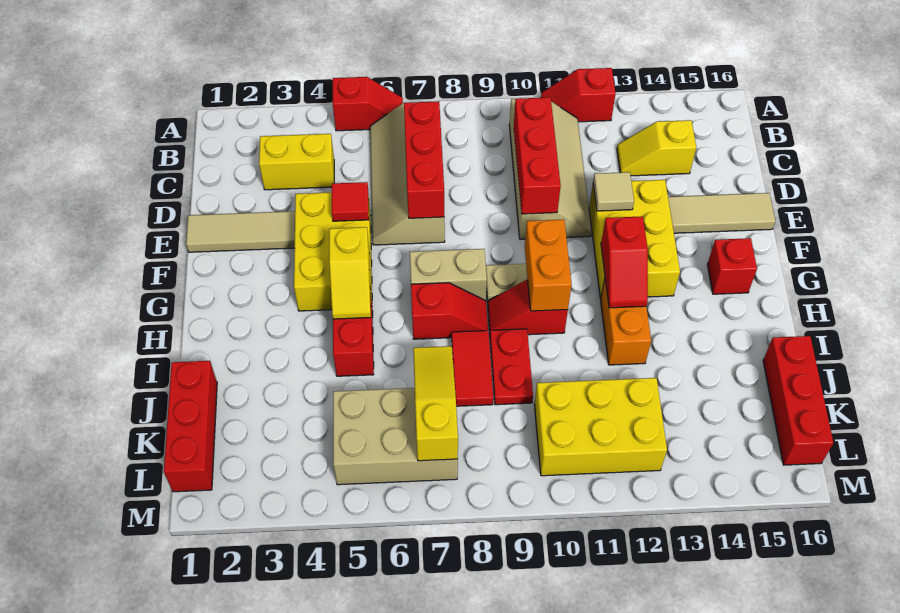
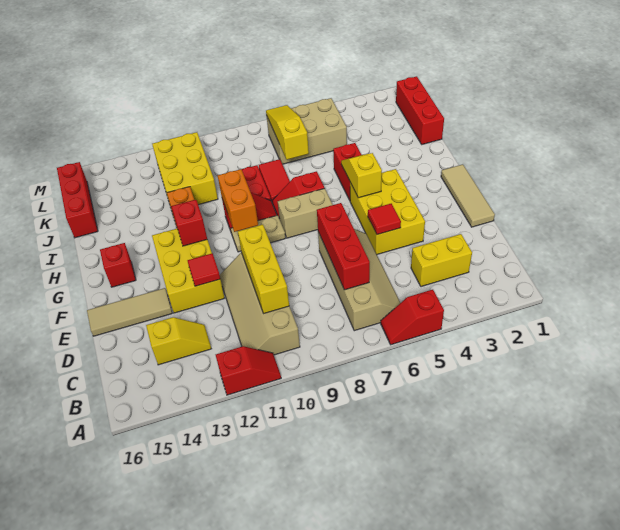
red brick C10:E10 level 2 -> yellow brick C10:E10 level 2
tan tile E1:E3 level 1 -> tan tile E1:G1 level 1
tan tile E12 level 2 -> red tile E12 level 2
yellow slope J7:L7 level 2 top L -> yellow slope J7:L7 level 2 top J
yellow brick K10:L12 level 1 -> yellow brick J11:L12 level 1

